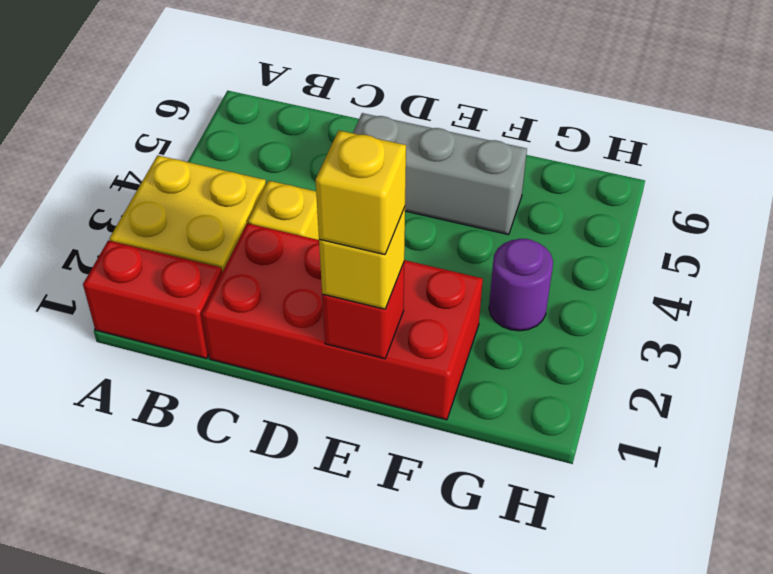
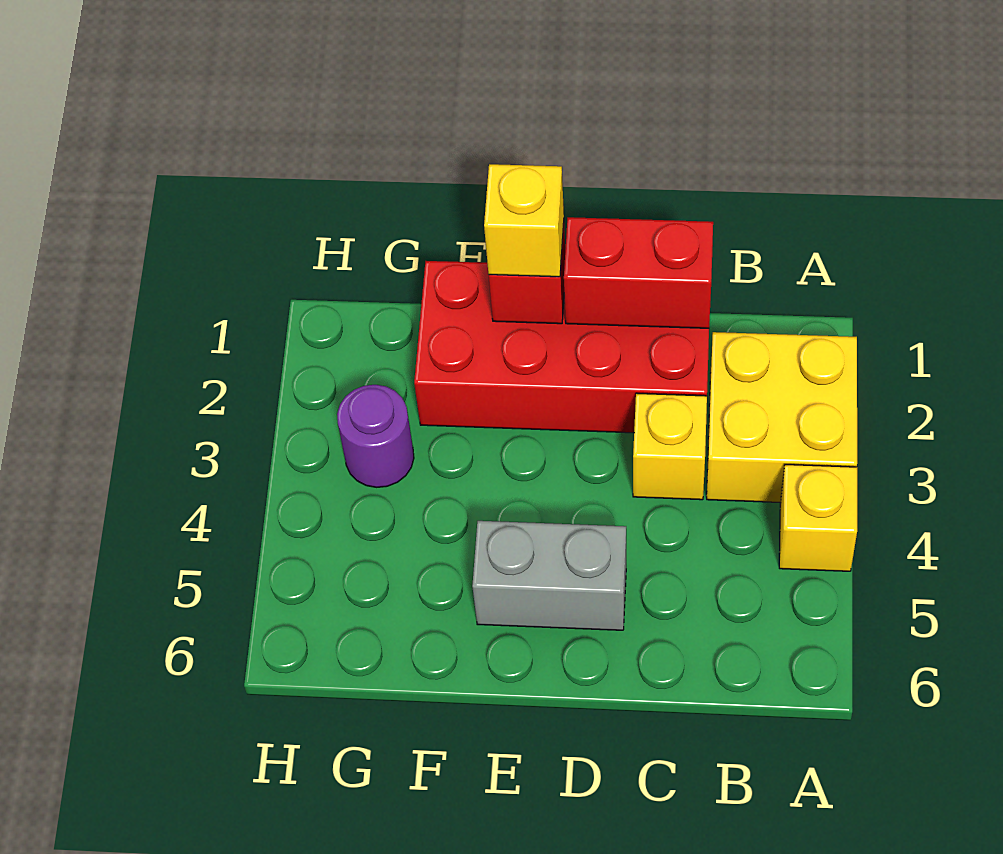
red brick A1:B1 level 1 -> red brick C1:D1 level 2
grey brick D5:F5 level 1 -> grey brick D5:E5 level 1
yellow brick E1 level 4 -> yellow brick A4 level 1

